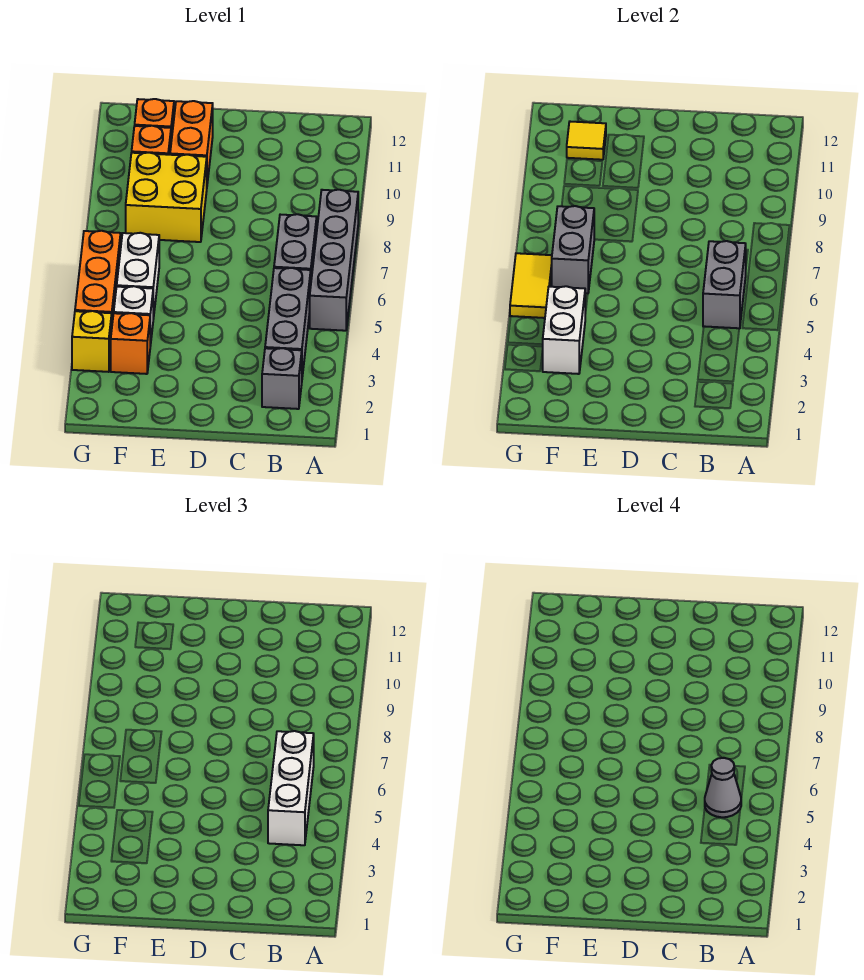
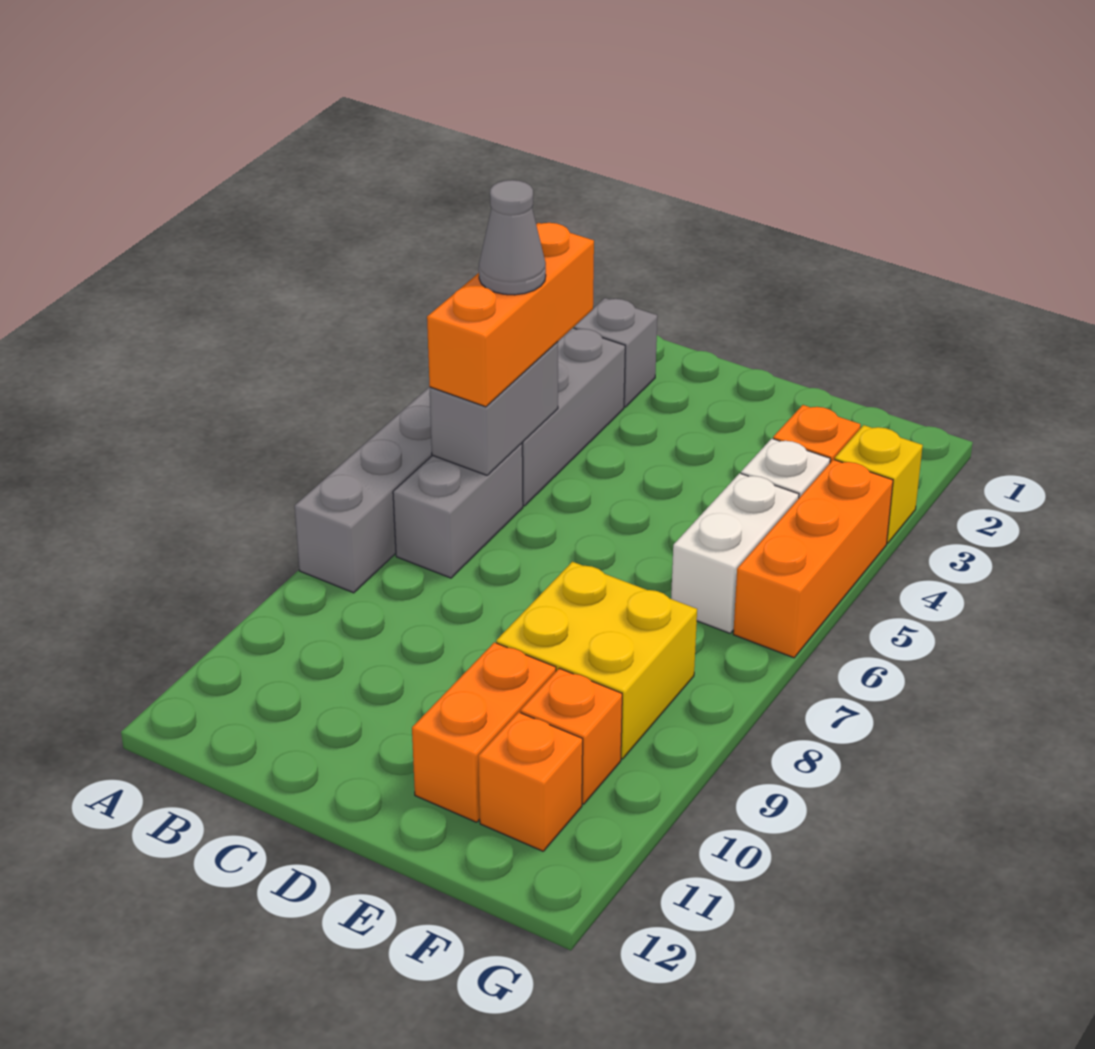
white brick B4:B6 level 3 -> orange brick B4:B6 level 3
white brick F3:F4 level 2 -> none
grey brick F6:F7 level 2 -> none
yellow tile F11 level 2 -> none
yellow tile G5:G6 level 2 -> none

